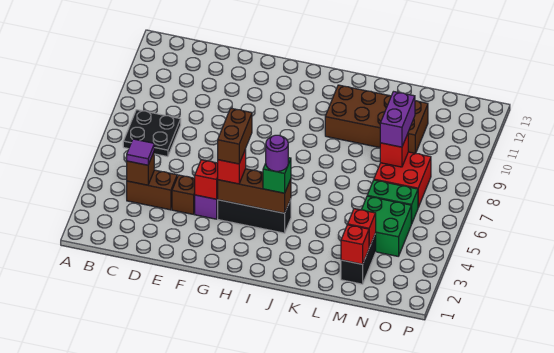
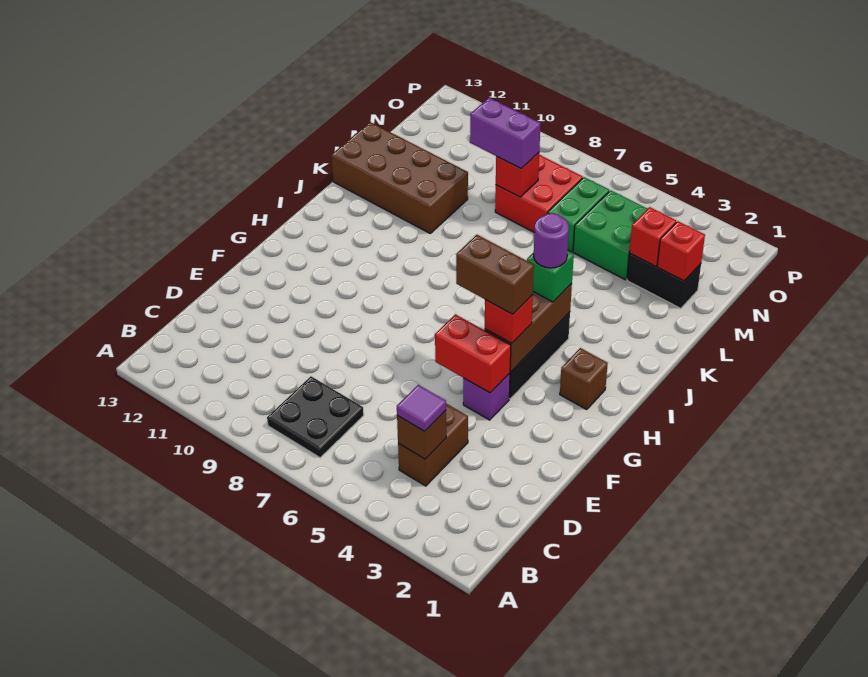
brown brick E4 level 1 -> brown brick H2 level 1
red brick F4 level 2 -> red brick F4:F5 level 2
brown brick J10:M11 level 1 -> brown brick K10:L13 level 1

